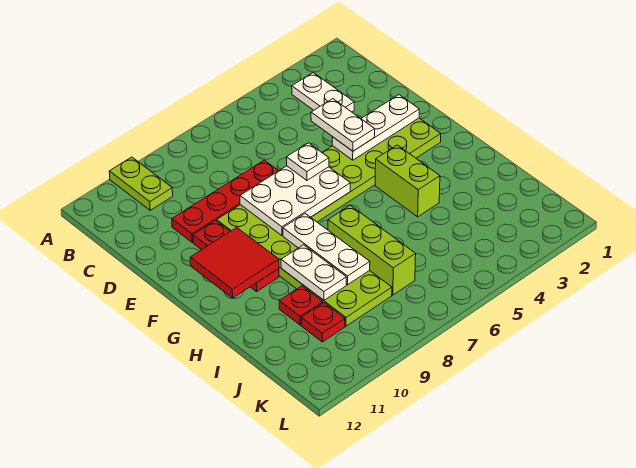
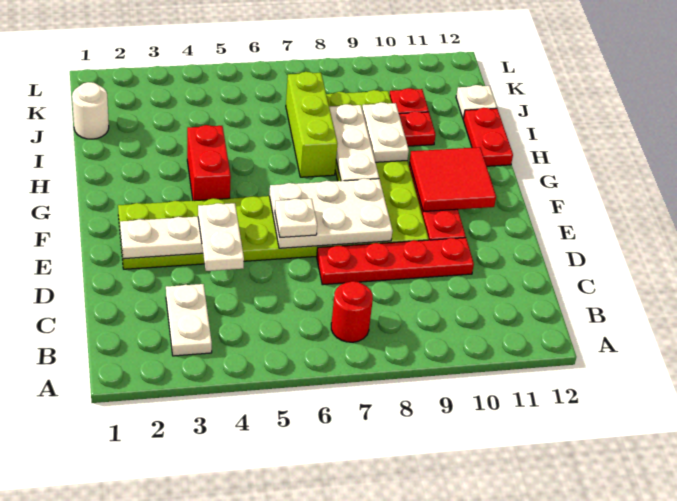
lime plate A10:B10 level 1 -> none
none -> red round brick B7 level 1
lime brick G4:H4 level 1 -> red brick G4:H4 level 1
none -> red plate H12:I12 level 1
none -> white round brick J1 level 1
none -> white plate J12 level 1

